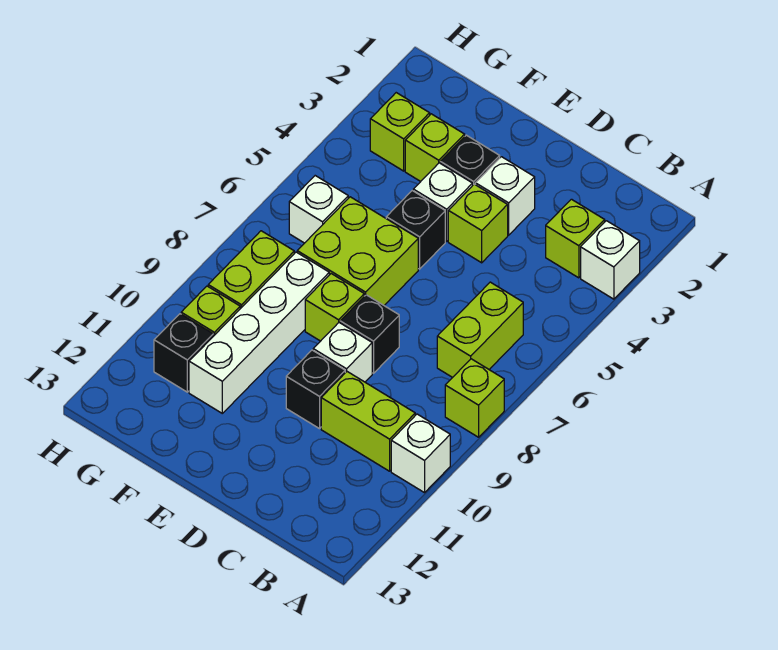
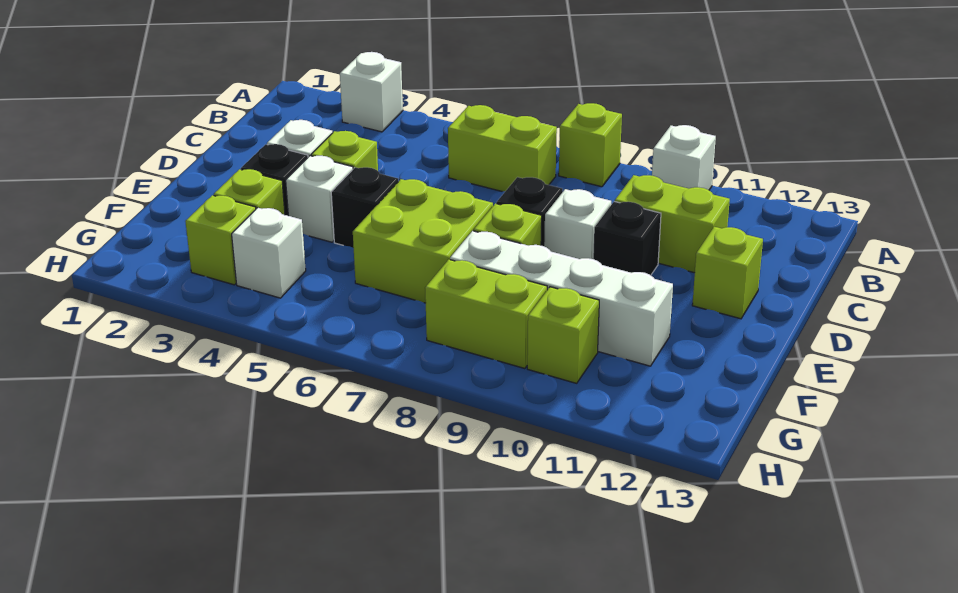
lime brick B3 level 1 -> lime brick D12 level 1
lime brick B10:C10 level 1 -> lime brick C10:C11 level 1
white brick G6 level 1 -> white brick G4 level 1
black brick G11 level 1 -> none

